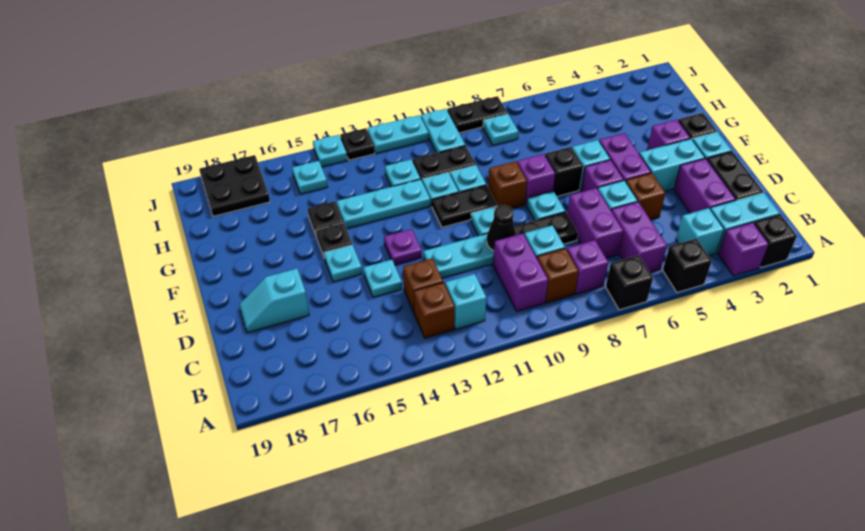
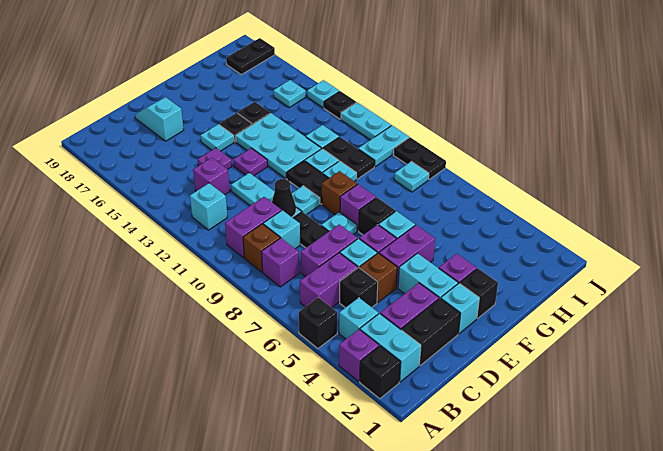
black brick A7 level 1 -> black brick C5 level 1
brown brick B13 level 1 -> none
brown brick C13 level 1 -> purple brick C13 level 1
cyan plate D14 level 1 -> purple plate D14 level 1
cyan plate G12:G14 level 1 -> cyan plate F12:G14 level 1
black plate I17:J18 level 1 -> black plate I18:J18 level 1

